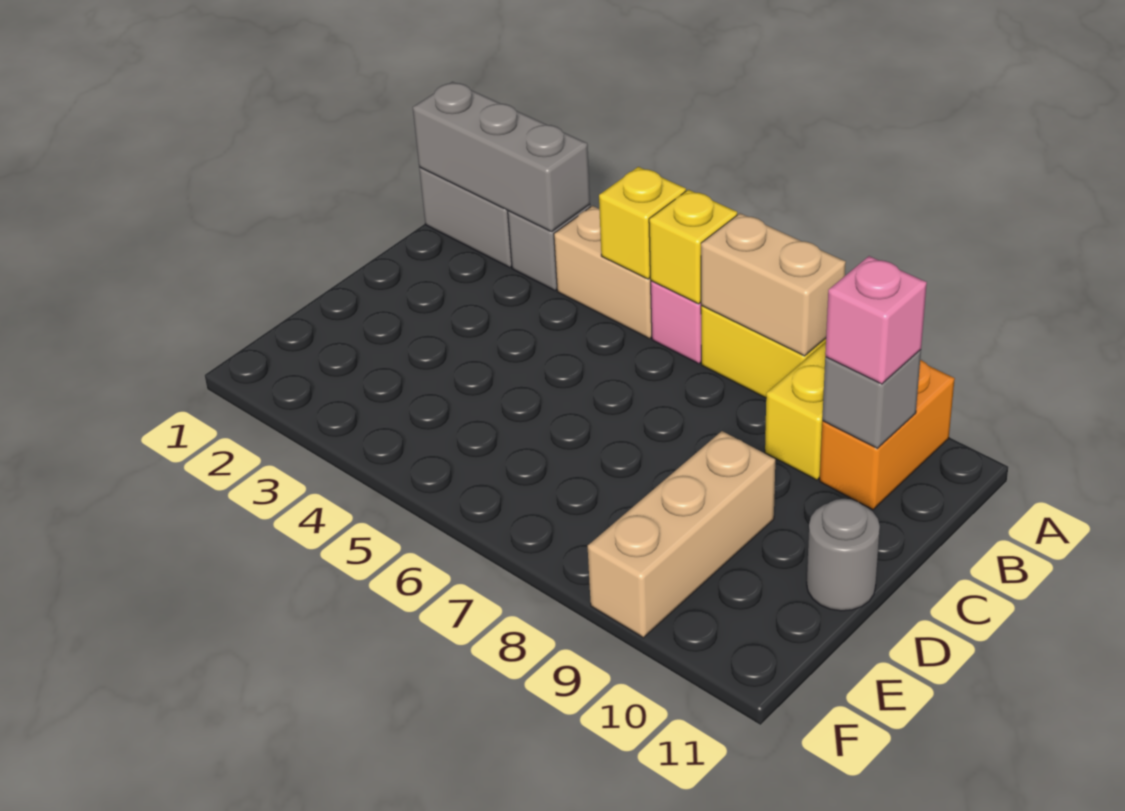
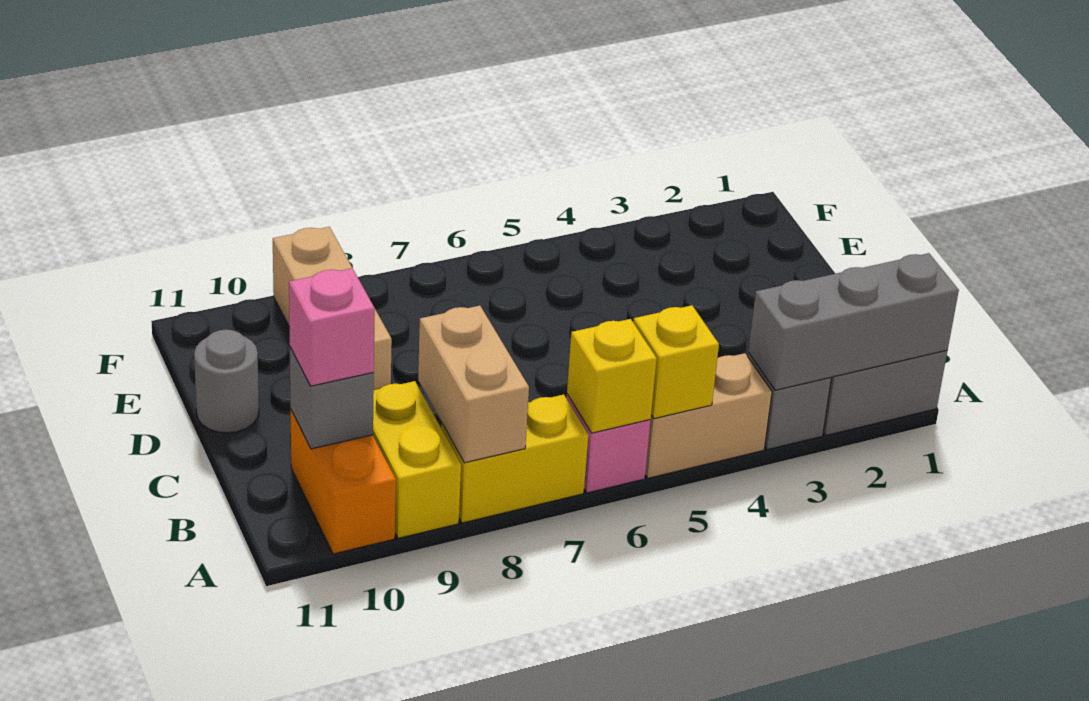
tan brick A7:A8 level 2 -> tan brick A8:B8 level 2

